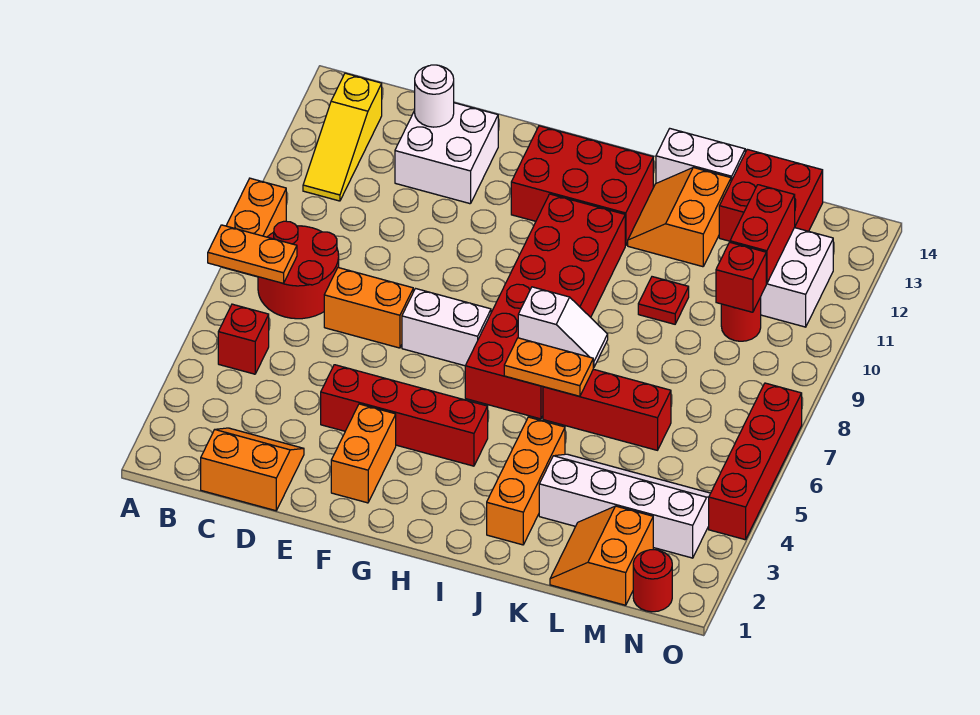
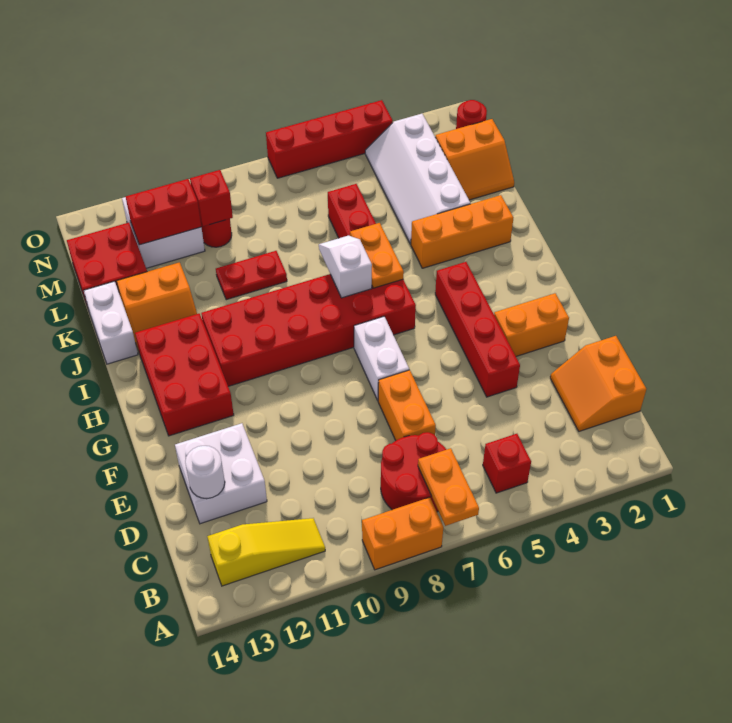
red plate K10 level 1 -> red plate K9:K10 level 1

